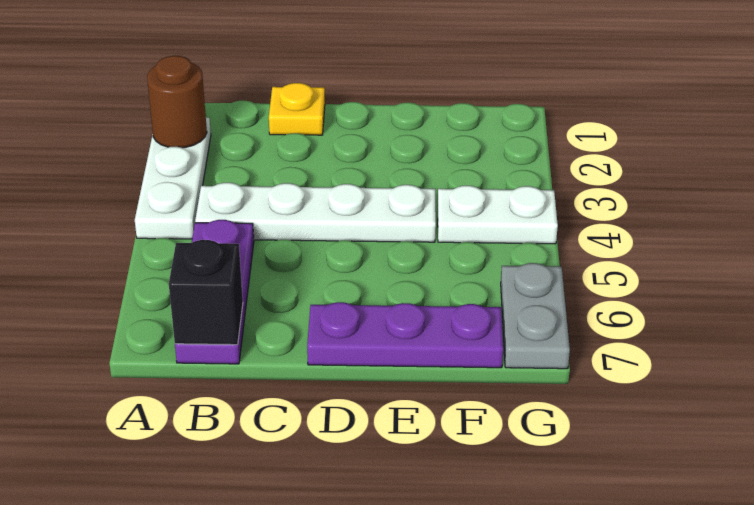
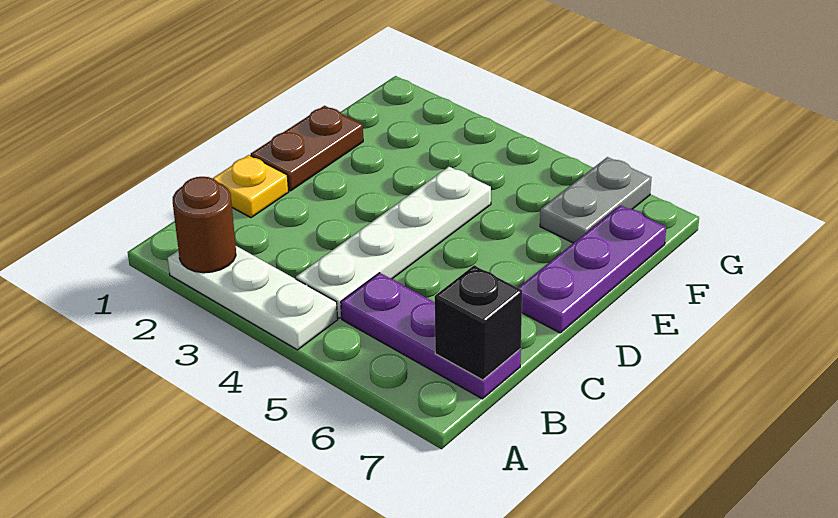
none -> brown plate D1:E1 level 1
white plate F4:G4 level 1 -> none
grey plate G6:G7 level 1 -> grey plate F6:G6 level 1

